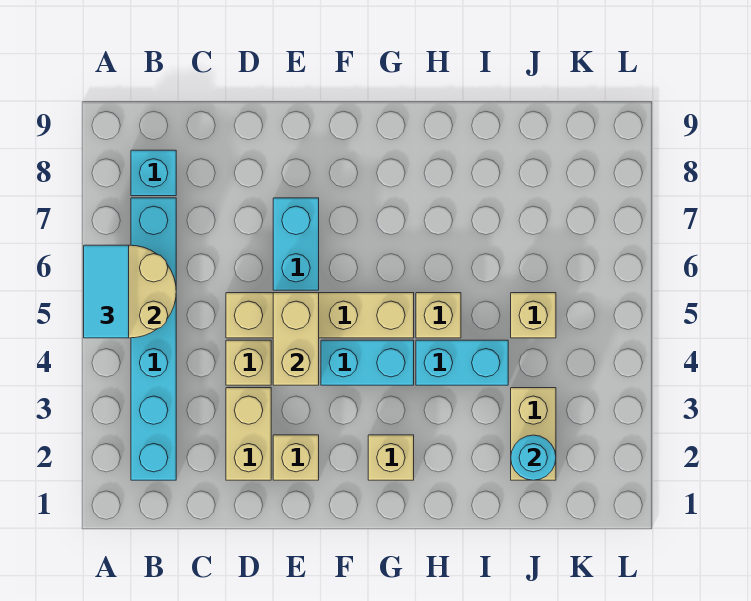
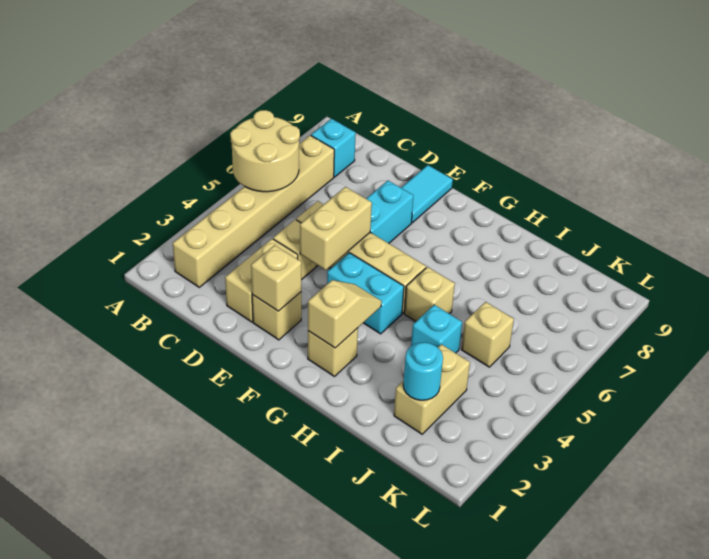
cyan tile A5:A6 level 3 -> cyan tile E8:E9 level 1
cyan brick B2:B7 level 1 -> tan brick B2:B7 level 1
none -> tan brick E2 level 2
none -> tan slope G2:G3 level 2 top 2
cyan brick H4:I4 level 1 -> cyan brick I4 level 1

